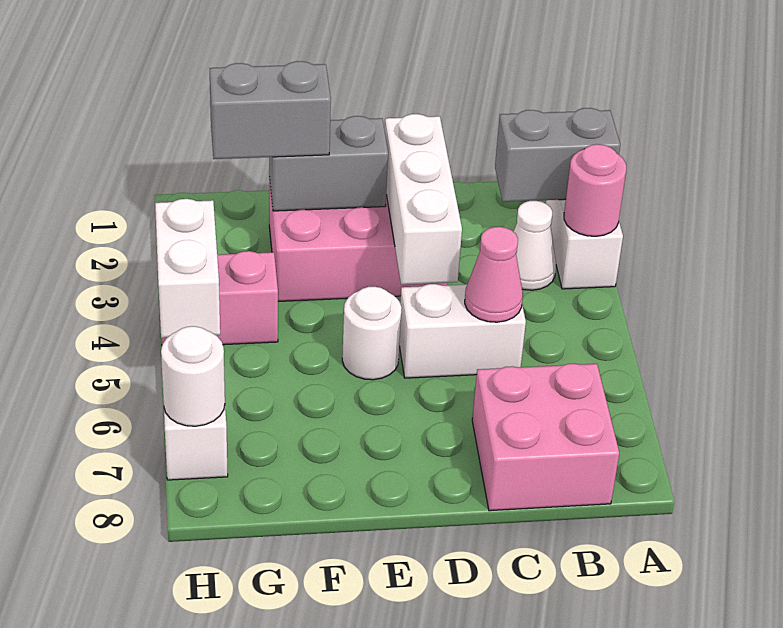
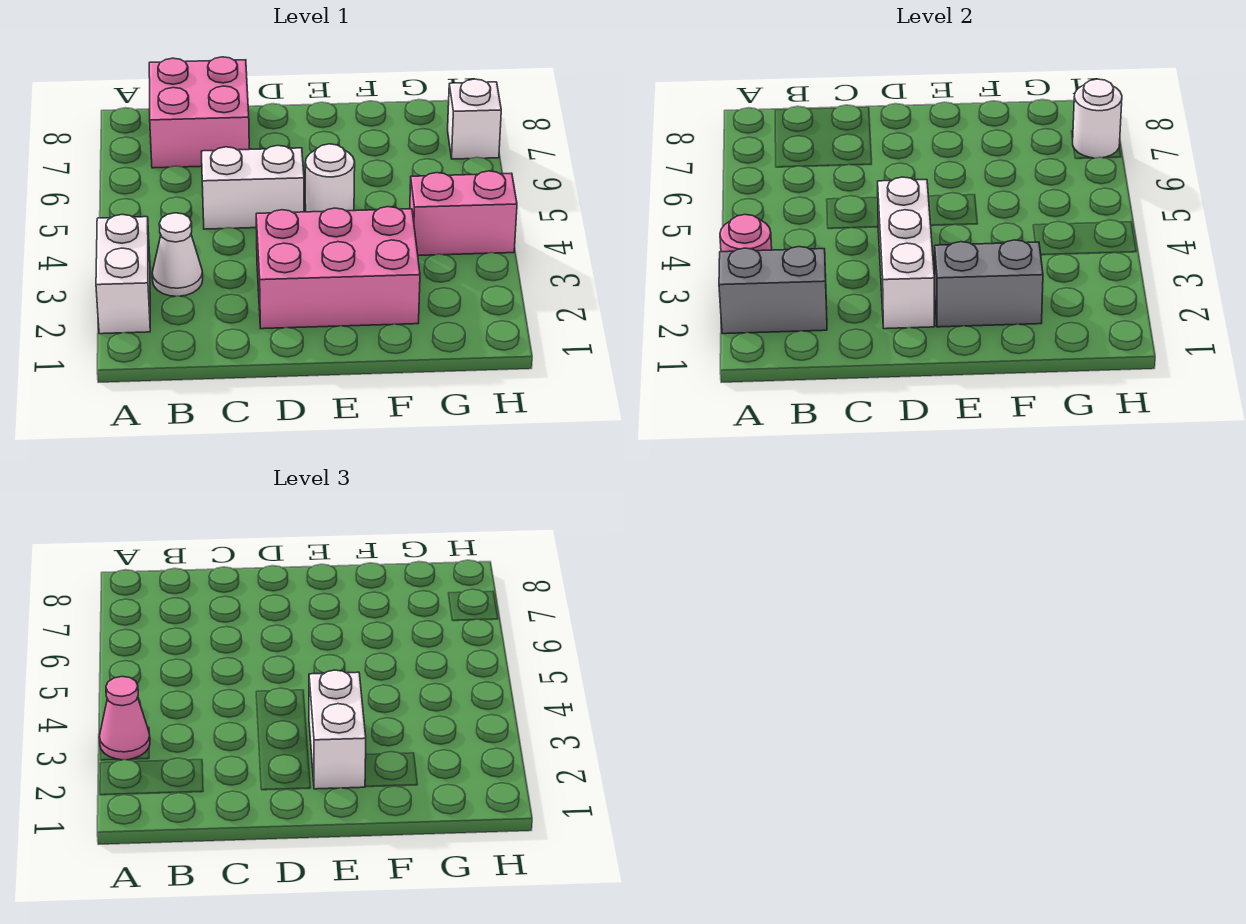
pink cone C5 level 2 -> pink cone A3 level 3
grey brick F2:G2 level 3 -> none
white brick H4:H5 level 2 -> white brick E2:E3 level 3

